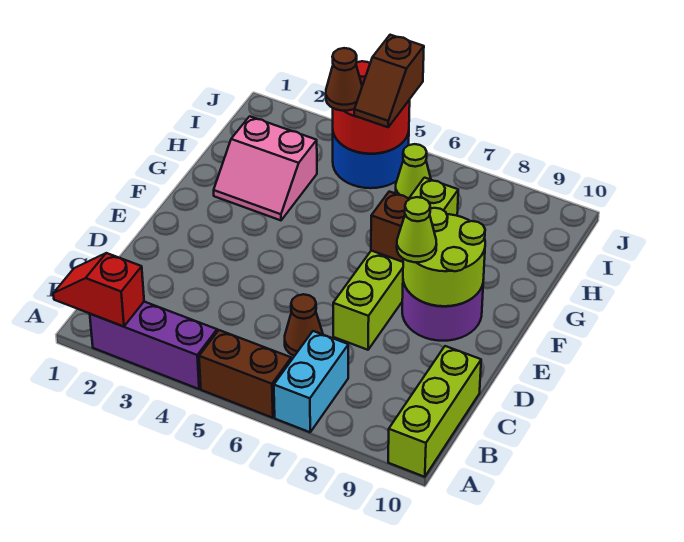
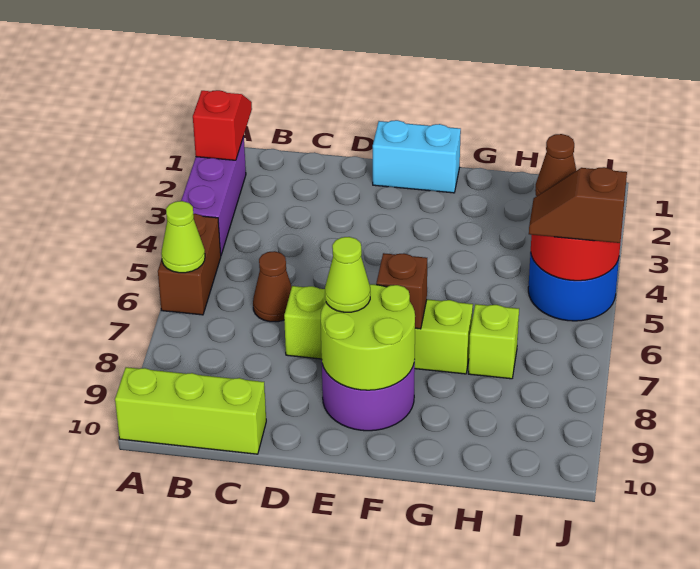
cyan brick A7:B7 level 1 -> cyan brick E1:F1 level 1
pink slope G2:H3 level 1 top H -> none
lime cone I6 level 1 -> lime cone A6 level 2

